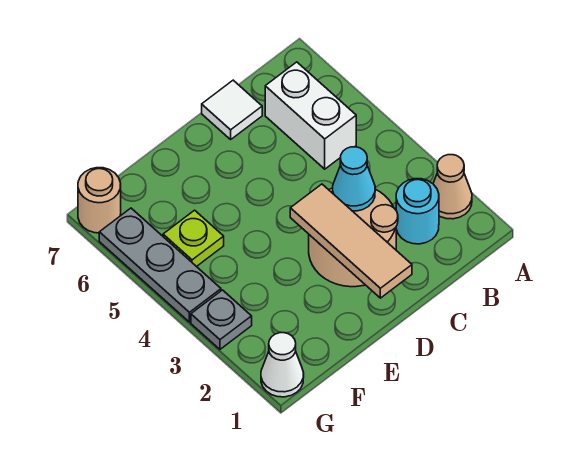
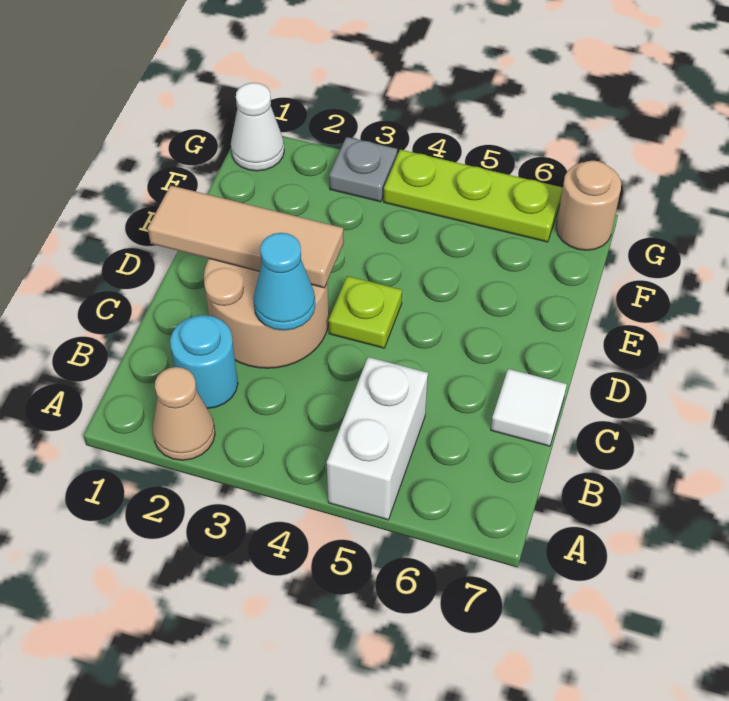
white brick B5:B6 level 1 -> white brick A5:B5 level 1
lime plate F5 level 1 -> lime plate D4 level 1
grey plate G4:G6 level 1 -> lime plate G4:G6 level 1

